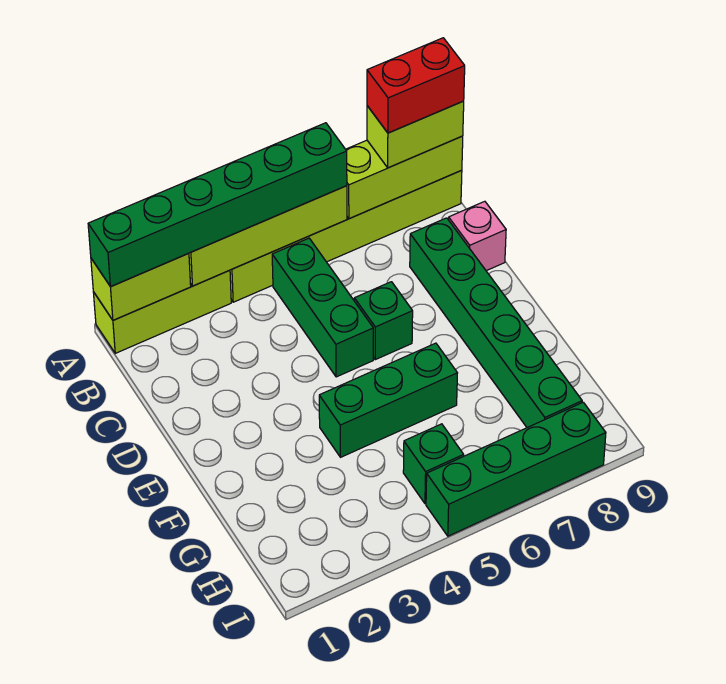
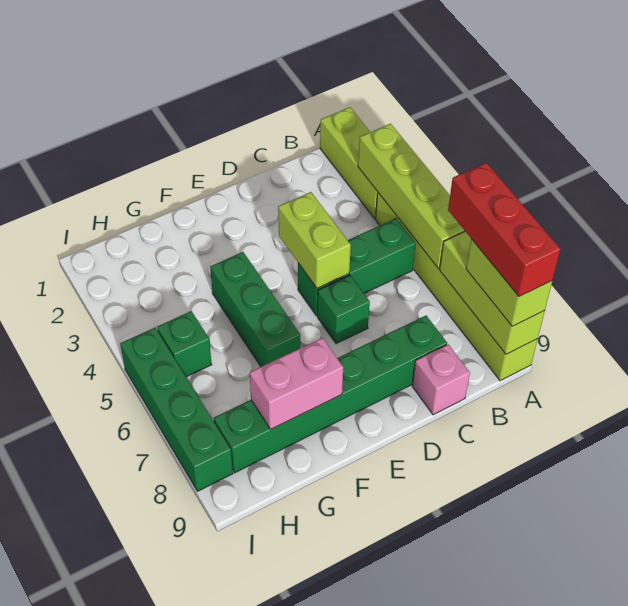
lime brick A1:A2 level 2 -> lime brick D4:D5 level 2
green brick A1:A6 level 3 -> none
red brick A8:A9 level 4 -> red brick A7:A9 level 4
none -> pink brick F8:G8 level 2

